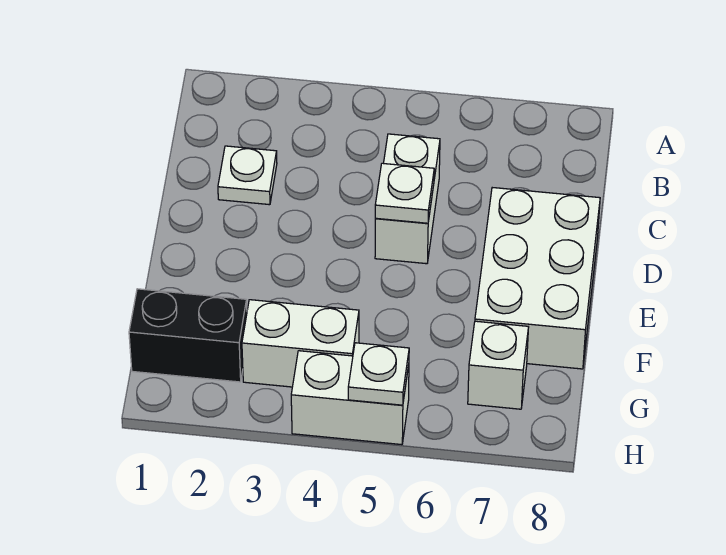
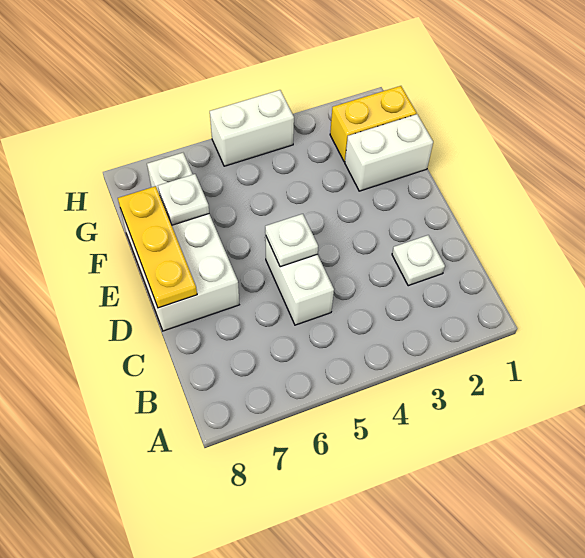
none -> yellow plate D8:F8 level 2
black brick G1:G2 level 1 -> yellow brick G1:G2 level 1
white brick G3:G4 level 1 -> white brick F1:F2 level 1
white plate H5 level 2 -> white plate F7 level 2

